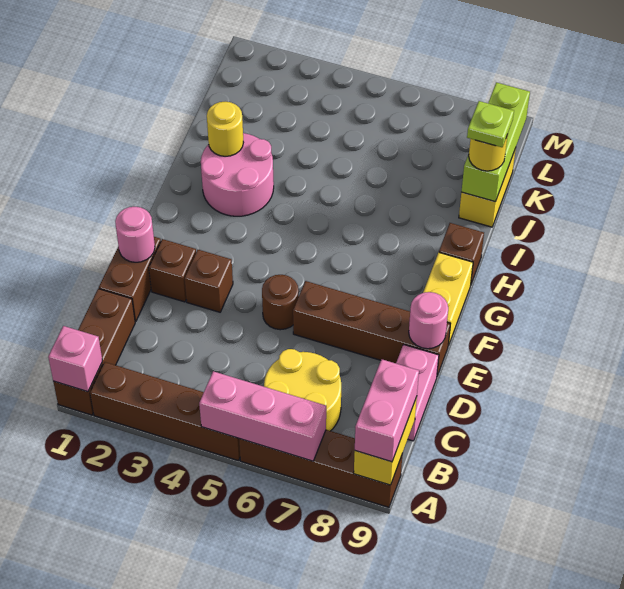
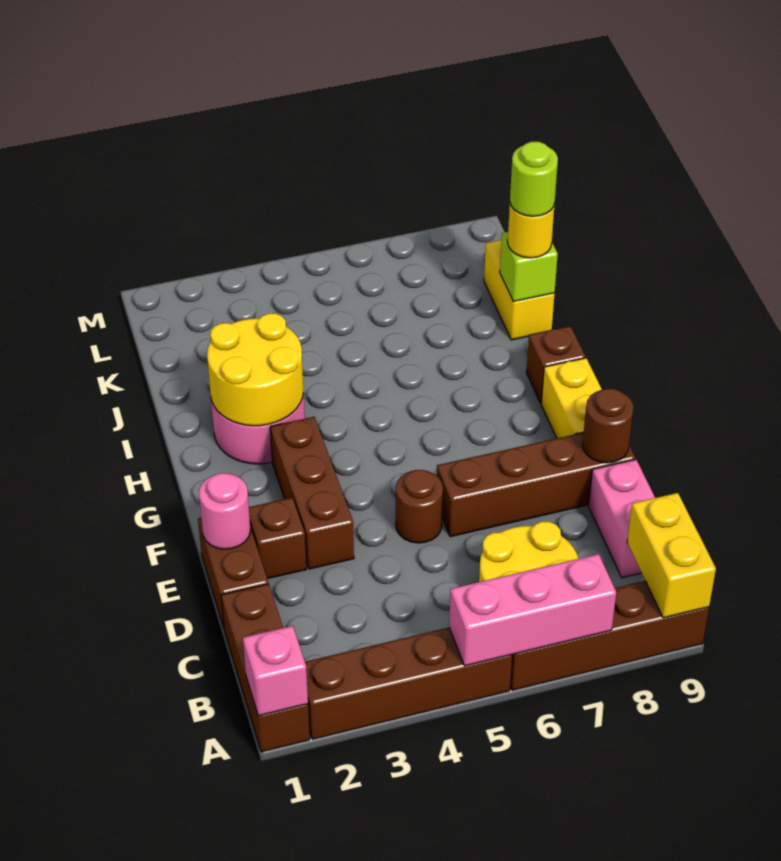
pink brick A9:B9 level 3 -> none
brown brick E3 level 1 -> brown brick E3:G3 level 1
pink round brick E9 level 2 -> brown round brick E9 level 2
yellow round brick I2 level 2 -> yellow round brick H2:I3 level 2
lime brick J9:L9 level 2 -> lime brick J9 level 2
lime plate J9 level 4 -> lime round brick J9 level 4

